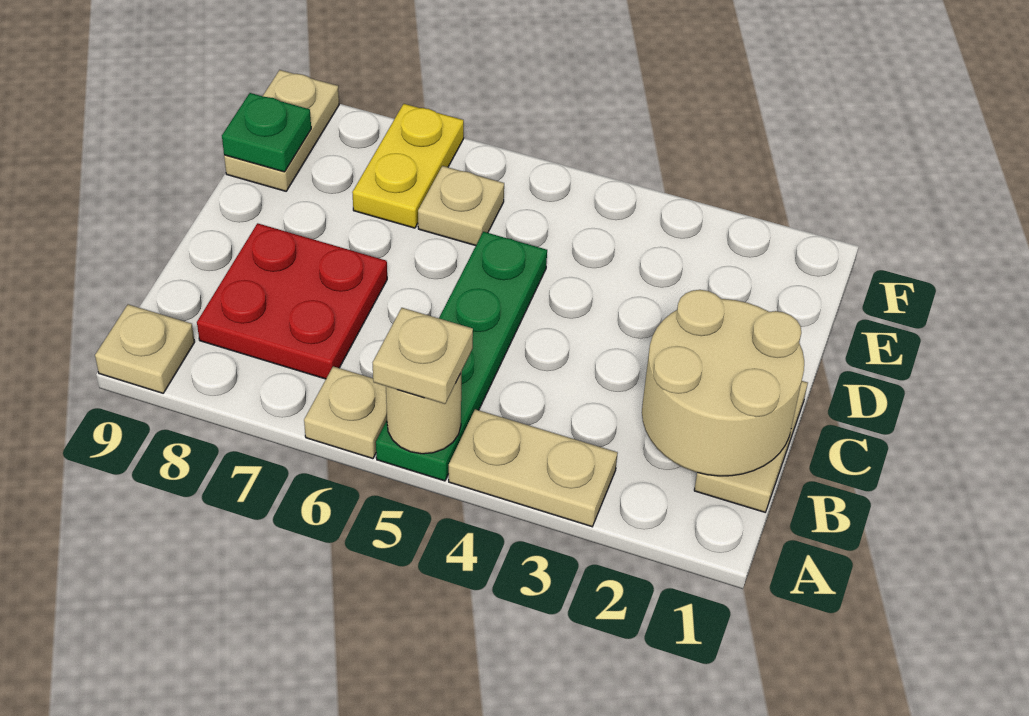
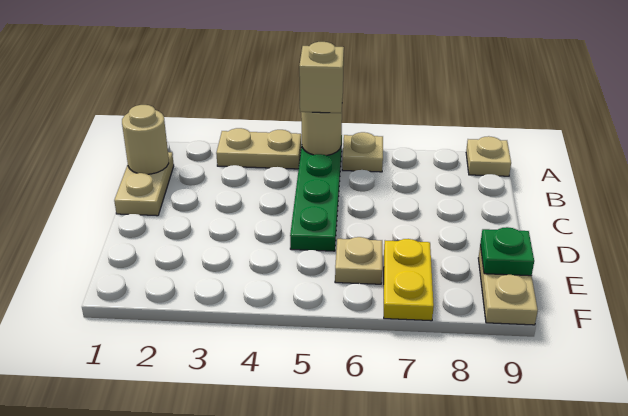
tan plate A5 level 3 -> tan brick A5 level 3
tan round brick B1:C2 level 2 -> tan round brick B1 level 2
red plate B7:C8 level 1 -> none

